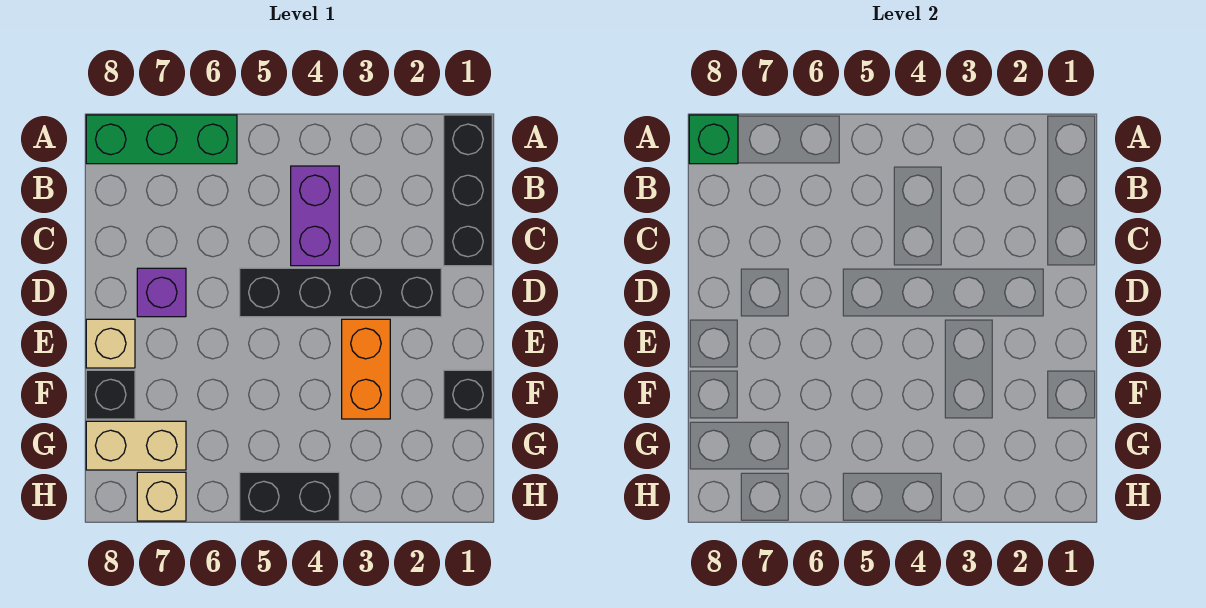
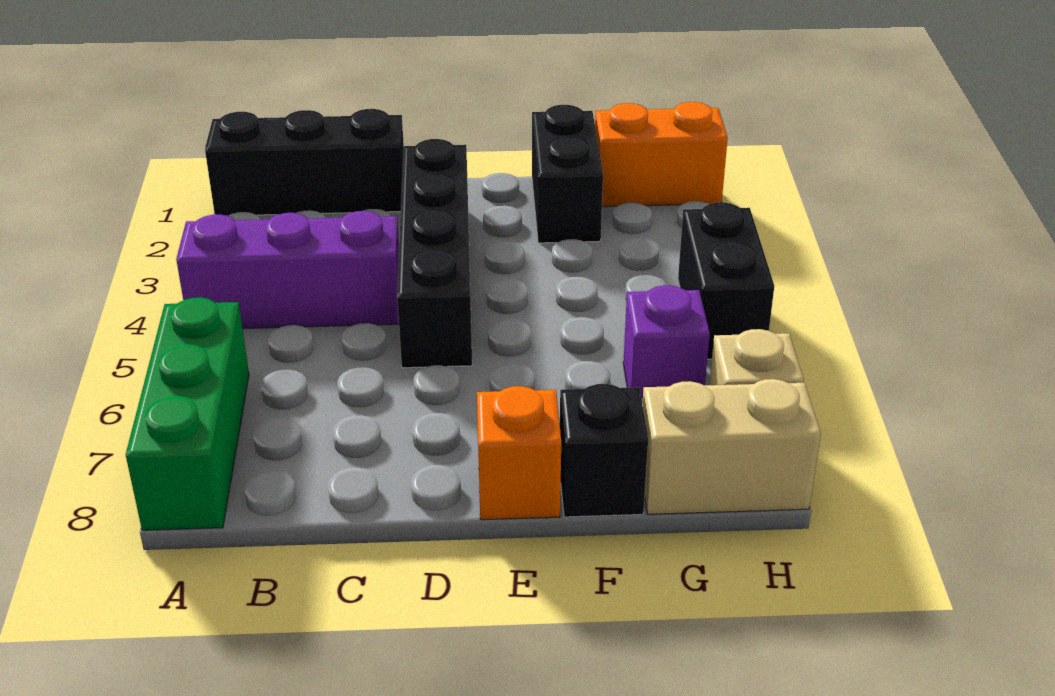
green brick A8 level 2 -> none
purple brick B4:C4 level 1 -> purple brick A4:C4 level 1
purple brick D7 level 1 -> purple brick G6 level 1
orange brick E3:F3 level 1 -> orange brick G1:H1 level 1
tan brick E8 level 1 -> orange brick E8 level 1
black brick F1 level 1 -> black brick F1:F2 level 1
tan brick G7:G8 level 1 -> tan brick G8:H8 level 1

